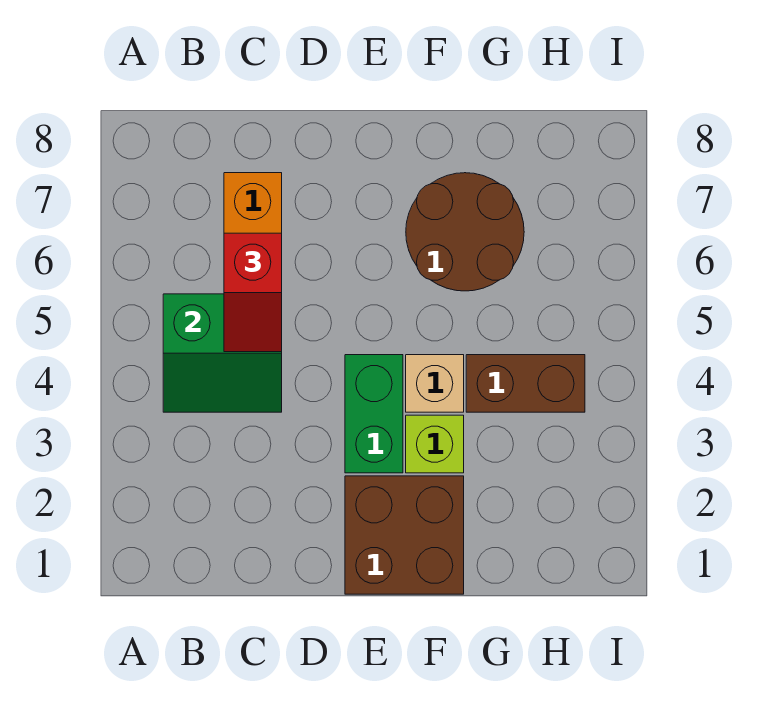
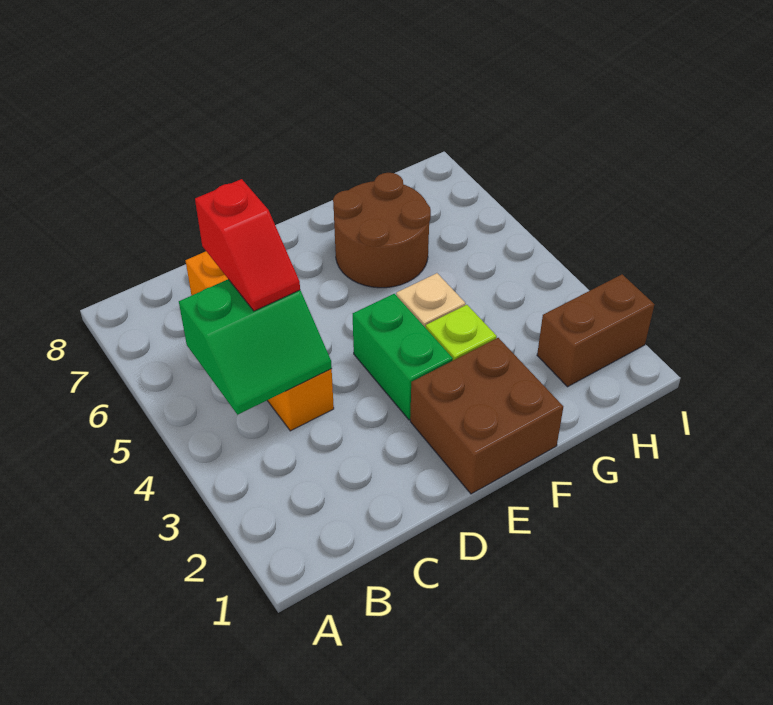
brown brick G4:H4 level 1 -> brown brick H2:I2 level 1

